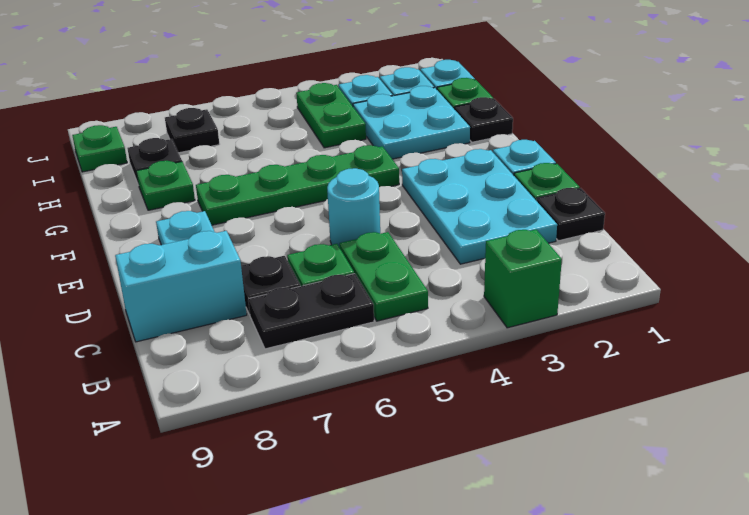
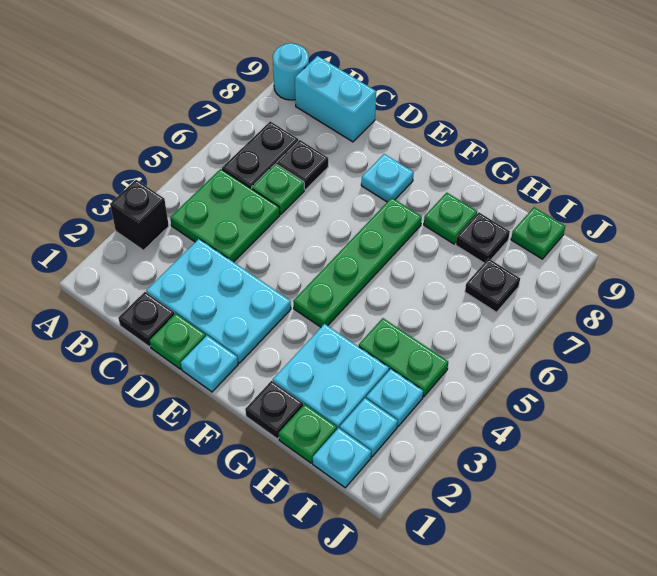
green brick A3 level 1 -> black brick A3 level 1
green plate B5:C5 level 1 -> green plate B4:C5 level 1
cyan brick C8:C9 level 1 -> cyan brick B9:C9 level 1
cyan round brick D5 level 1 -> cyan round brick A9 level 1

